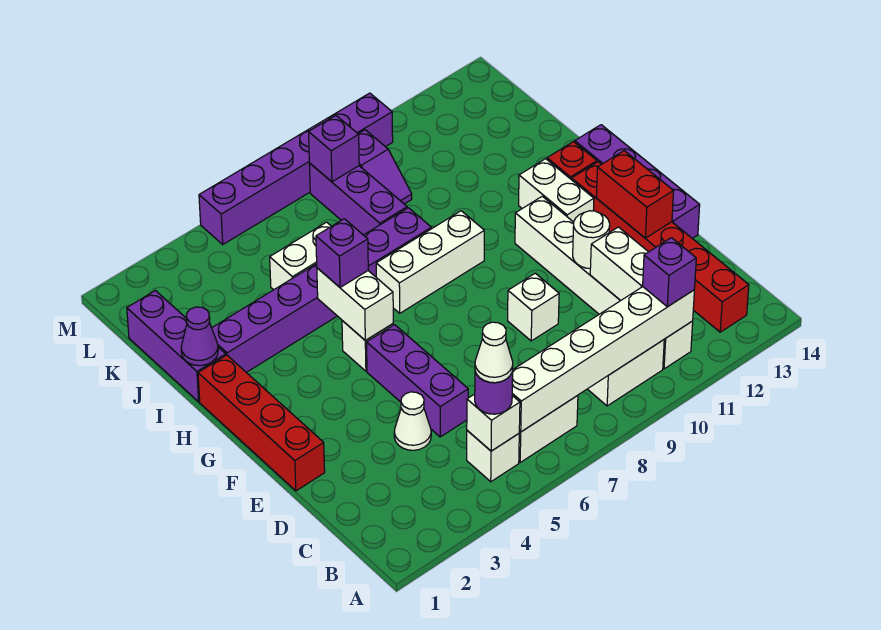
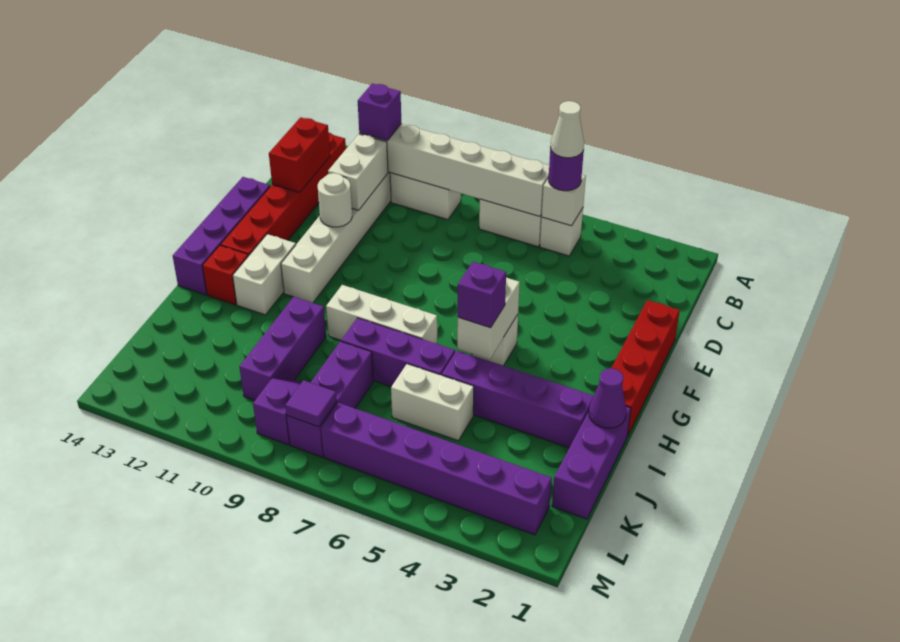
white cone D4 level 1 -> none
purple brick D5:F5 level 1 -> purple brick I10:K10 level 1
white brick E9 level 1 -> none
red brick E13:F13 level 2 -> red brick C13:D13 level 2
purple brick L8 level 2 -> purple tile L8 level 2
purple brick M5:M10 level 1 -> purple brick L2:L7 level 1

